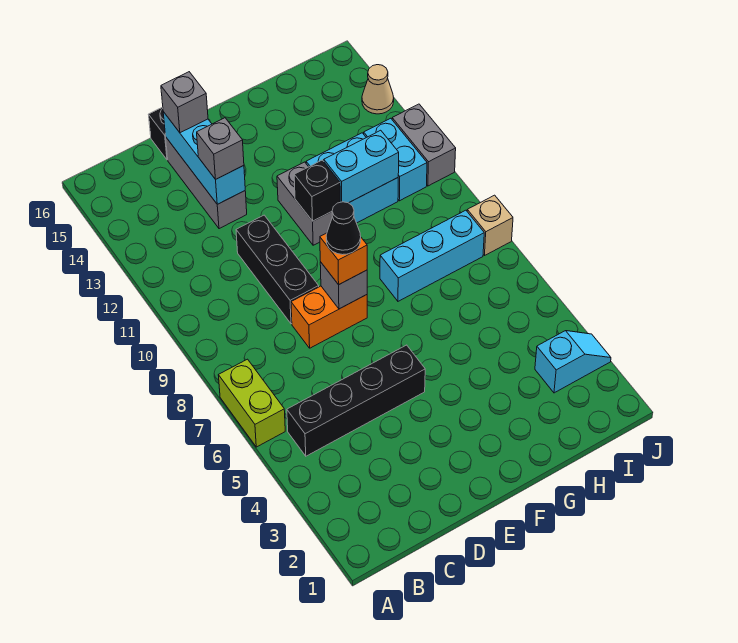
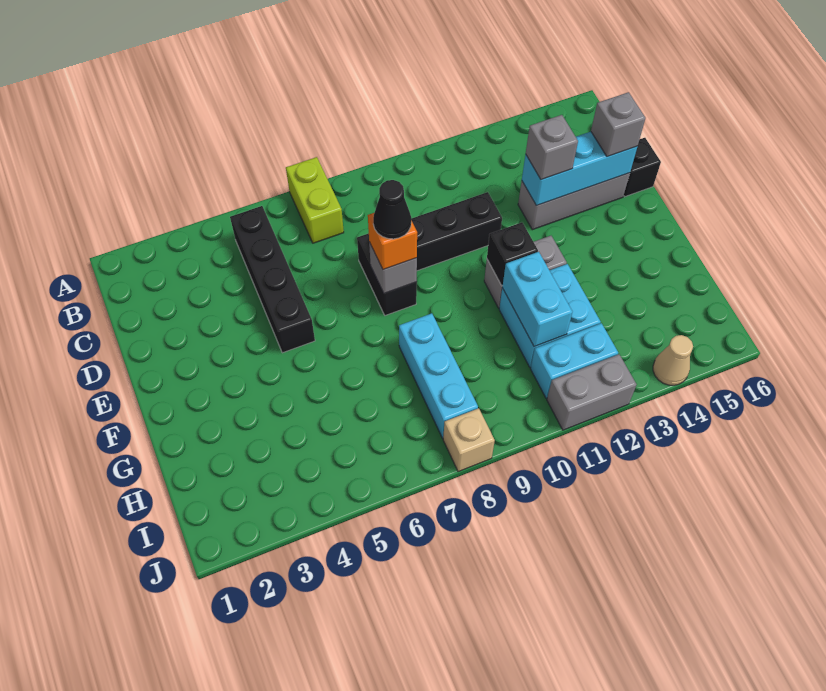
lime brick A6:A7 level 1 -> lime brick A7:B7 level 1
orange brick D8:E8 level 1 -> black brick D8:E8 level 1
cyan slope I3:J3 level 1 top I -> none

